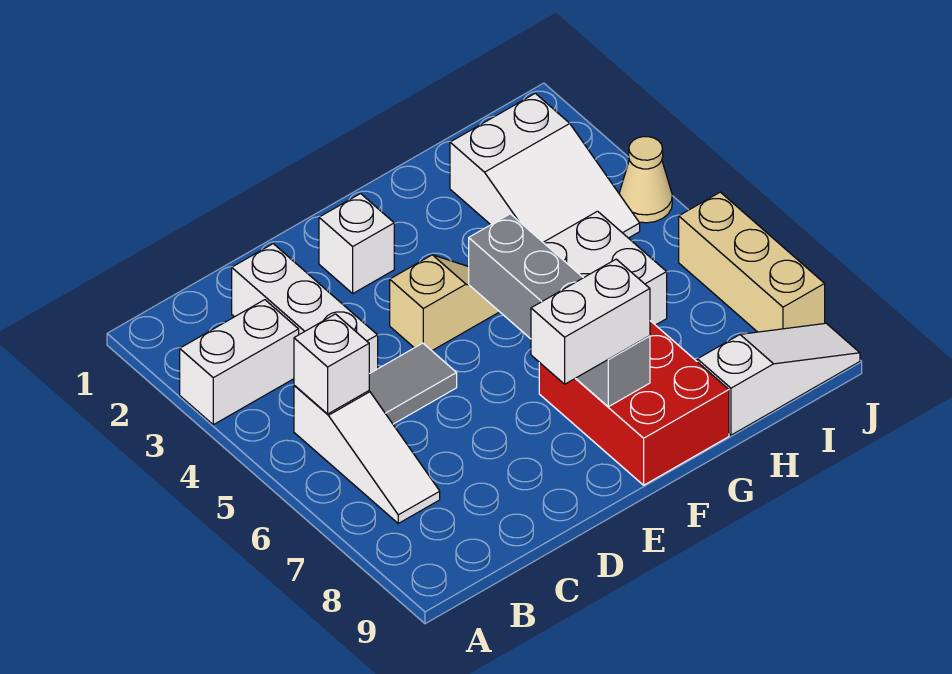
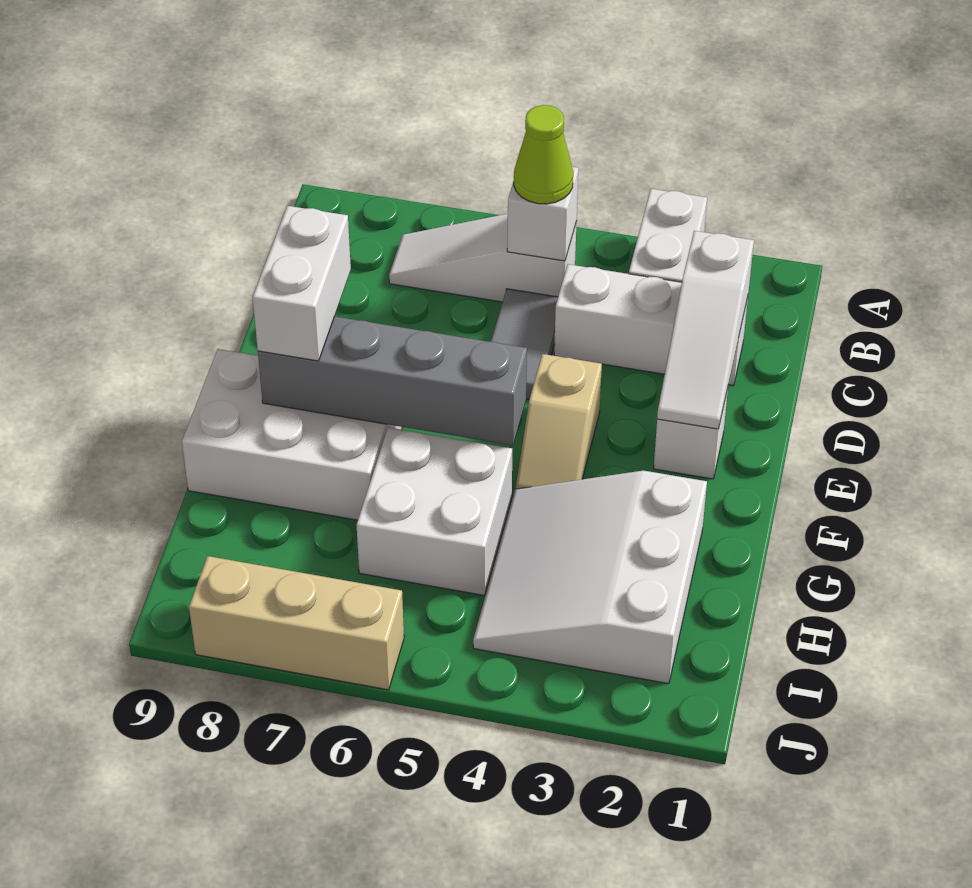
none -> lime cone B5 level 3
red brick F7:G9 level 1 -> white brick F7:G9 level 1
white slope H2:I4 level 1 top 2 -> white slope G2:I4 level 1 top 2
white slope H9:J9 level 1 top H -> white slope C2:E2 level 2 top C
tan cone J4 level 1 -> none

